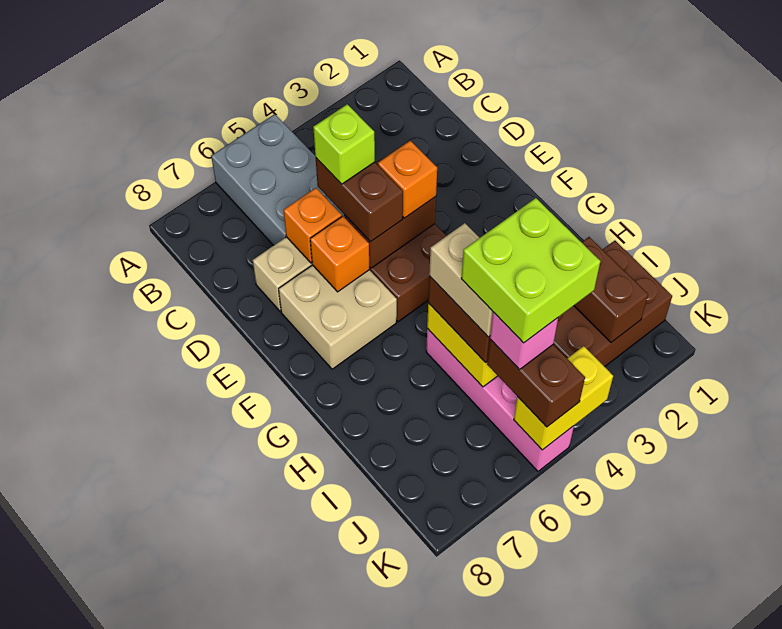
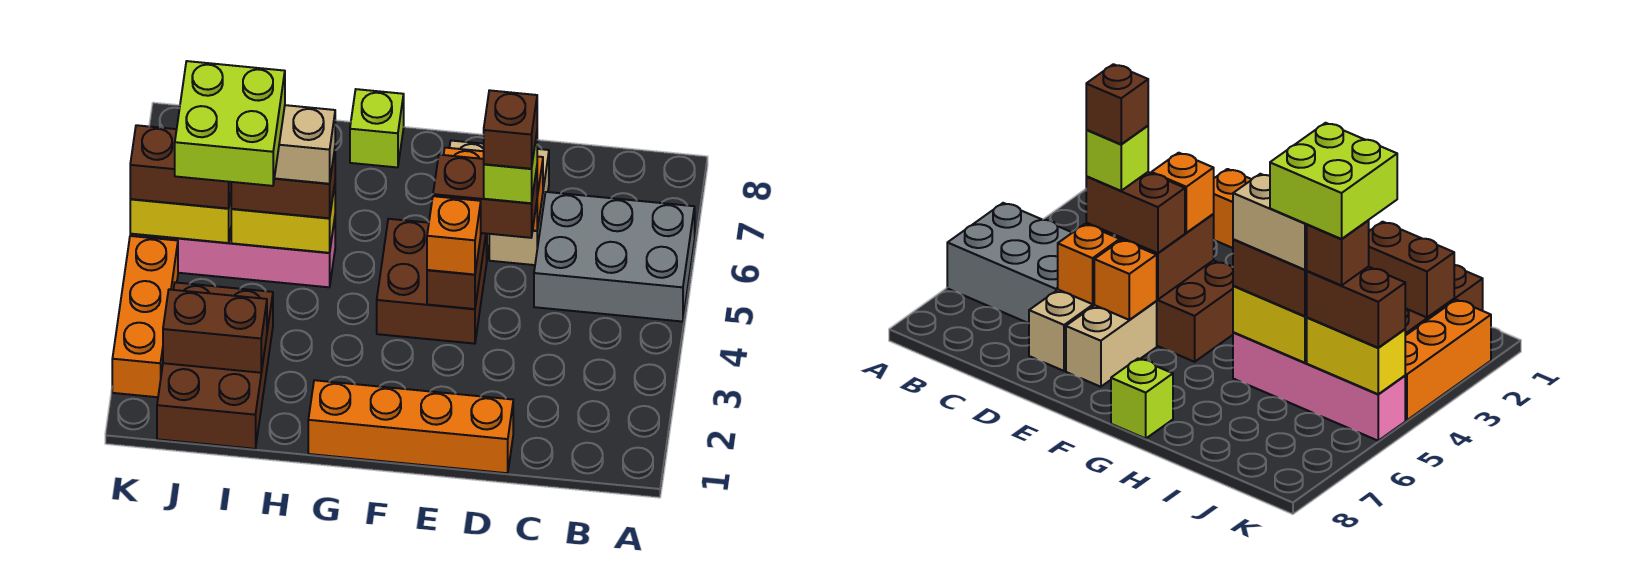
none -> orange brick D1:G1 level 1
none -> brown brick D5 level 5
tan brick E6:F7 level 1 -> tan brick E6:E7 level 1
none -> lime brick G8 level 1
pink brick J5 level 4 -> brown brick J5 level 4
none -> orange brick K2:K4 level 1
yellow brick K4:K5 level 2 -> yellow brick J5:K5 level 2

